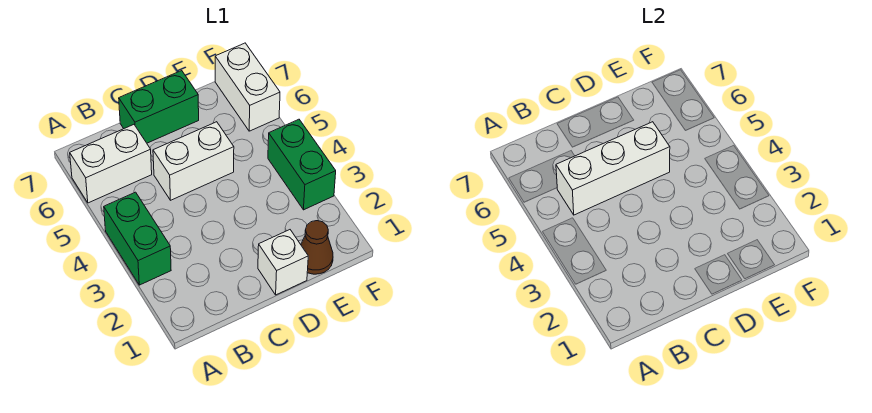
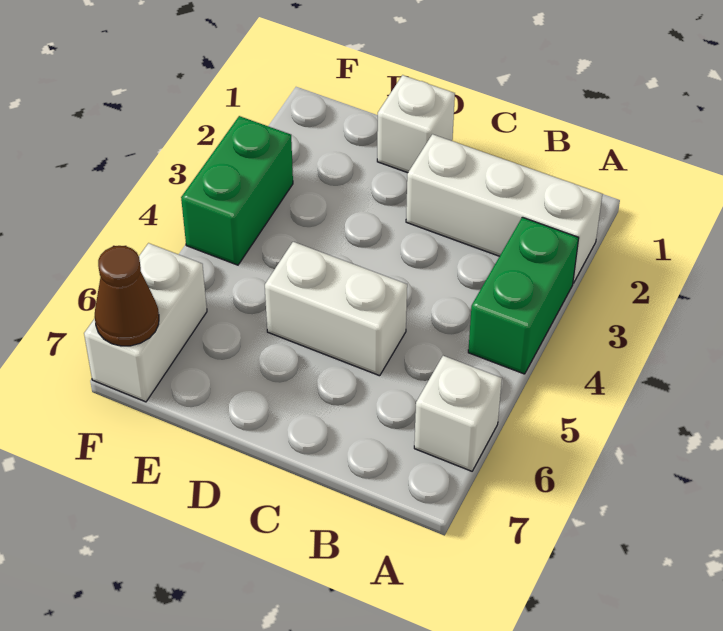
white brick A6:B6 level 1 -> white brick A6 level 1
white brick B5:D5 level 2 -> white brick A2:C2 level 1
green brick C7:D7 level 1 -> none
brown cone E1 level 1 -> brown cone F7 level 2

